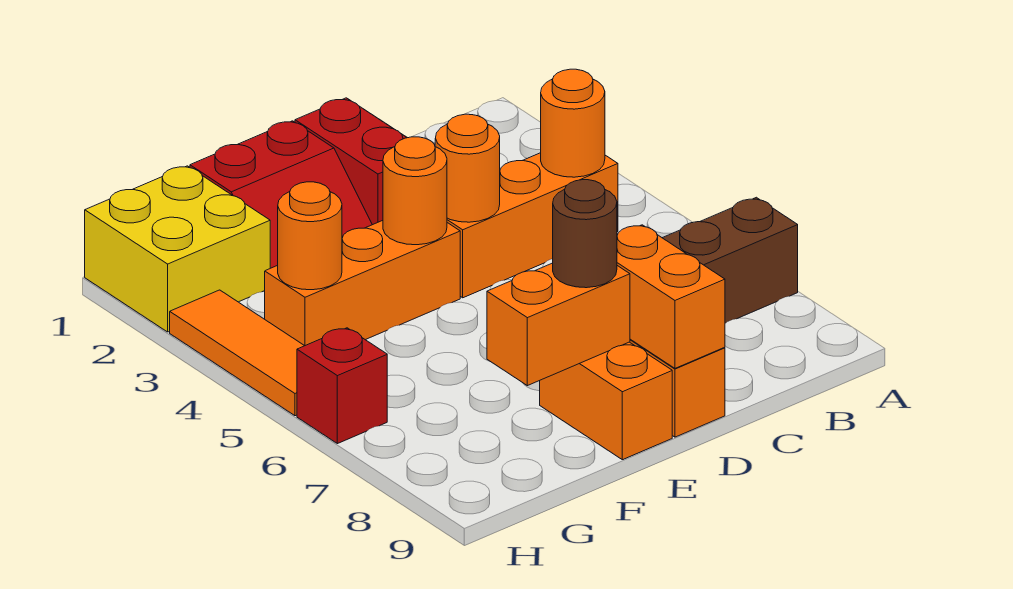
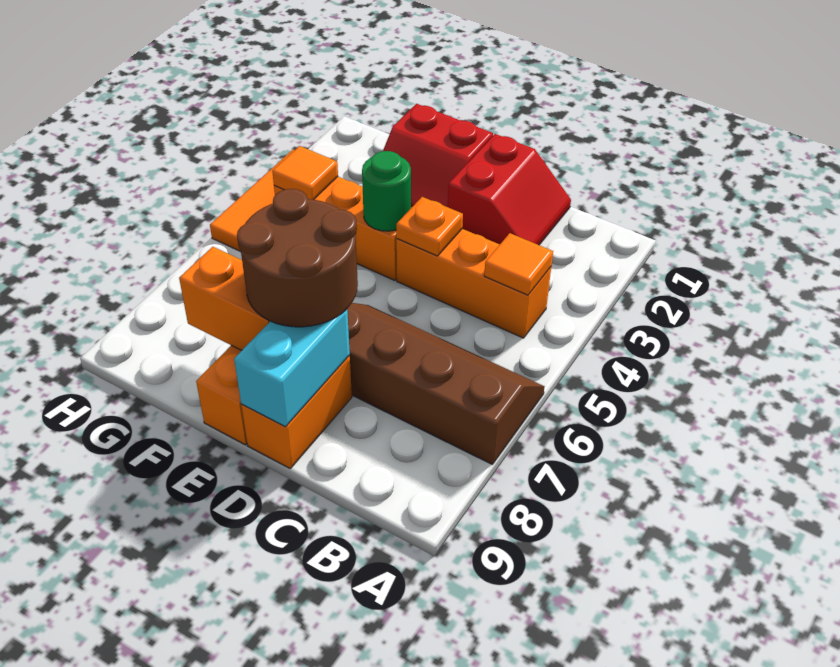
orange round brick B4 level 2 -> orange tile B4 level 2
orange round brick D4 level 2 -> orange plate D4 level 2
orange brick D8:D9 level 2 -> cyan brick D8:D9 level 2
orange round brick E4 level 2 -> green round brick E4 level 2
brown round brick E8 level 3 -> brown round brick D7:E8 level 3
yellow brick G1:H2 level 1 -> none
orange round brick G4 level 2 -> orange tile G4 level 2
red brick H6 level 1 -> none

